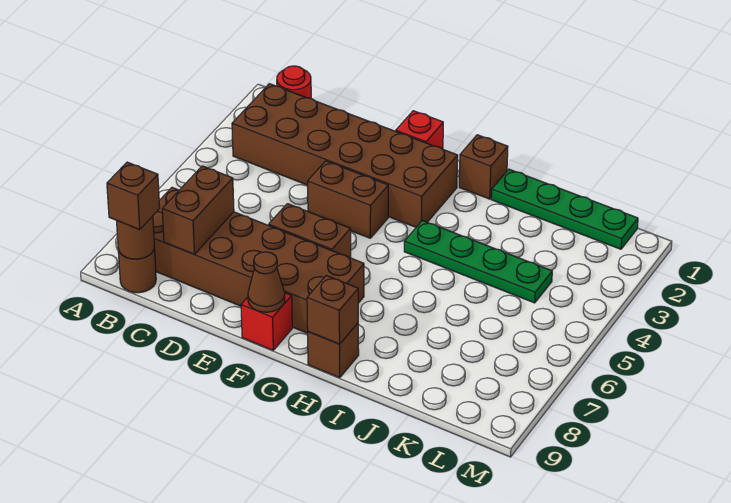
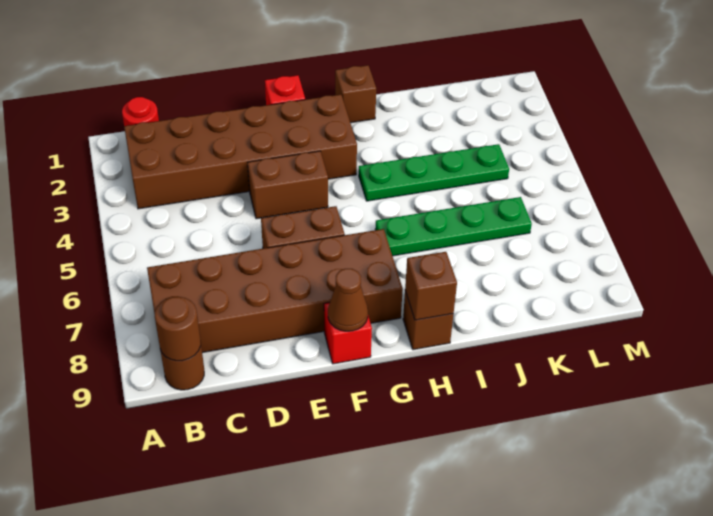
brown brick B9 level 3 -> none
brown brick C7:C8 level 2 -> none
green plate I1:L1 level 1 -> green plate H6:K6 level 1

